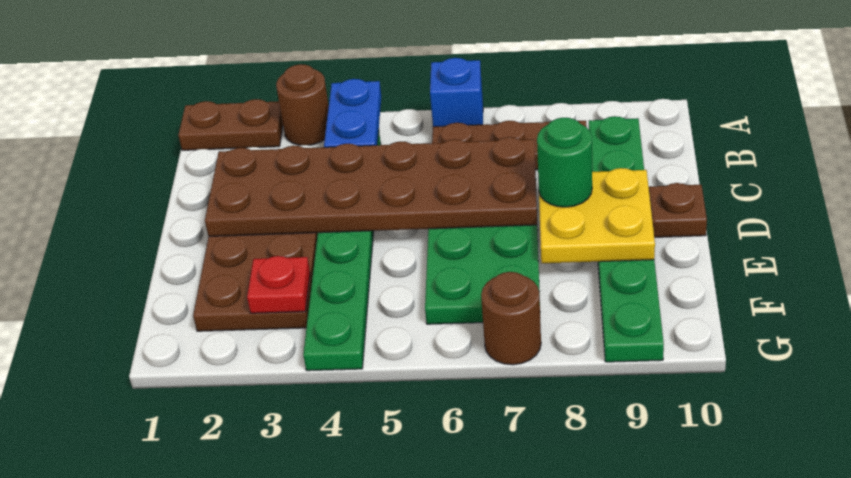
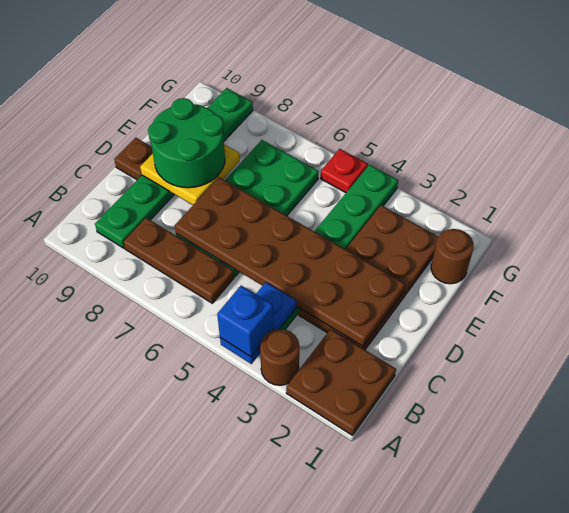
brown plate A1:A2 level 1 -> brown plate A1:B2 level 1
blue brick A6 level 1 -> blue brick A4 level 3
green round brick D8 level 3 -> green round brick D8:E9 level 3
red plate F3 level 2 -> red plate G5 level 1
brown round brick G7 level 1 -> brown round brick F1 level 1

